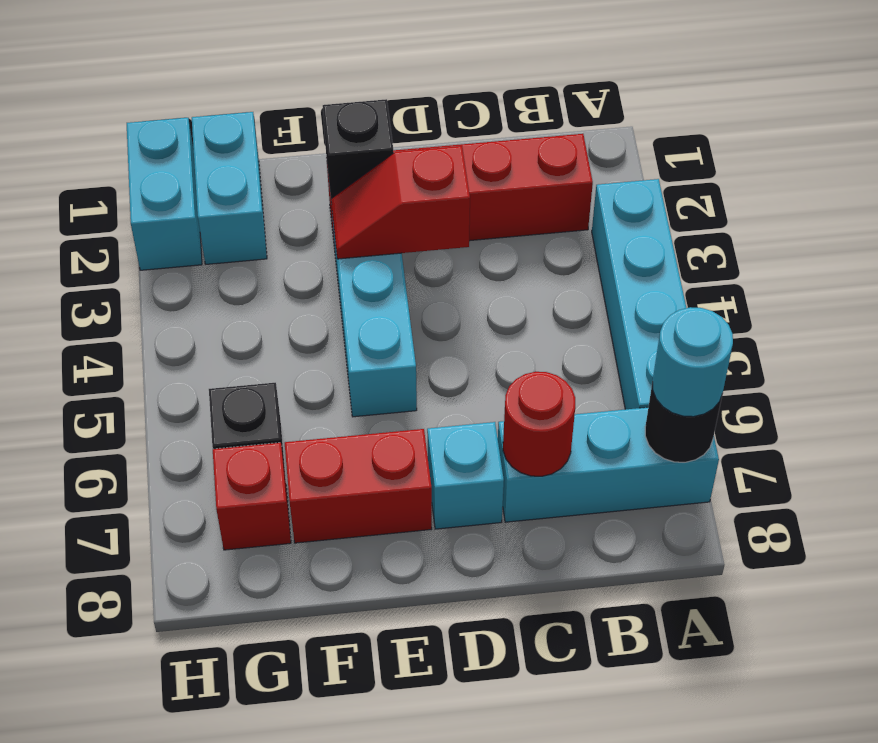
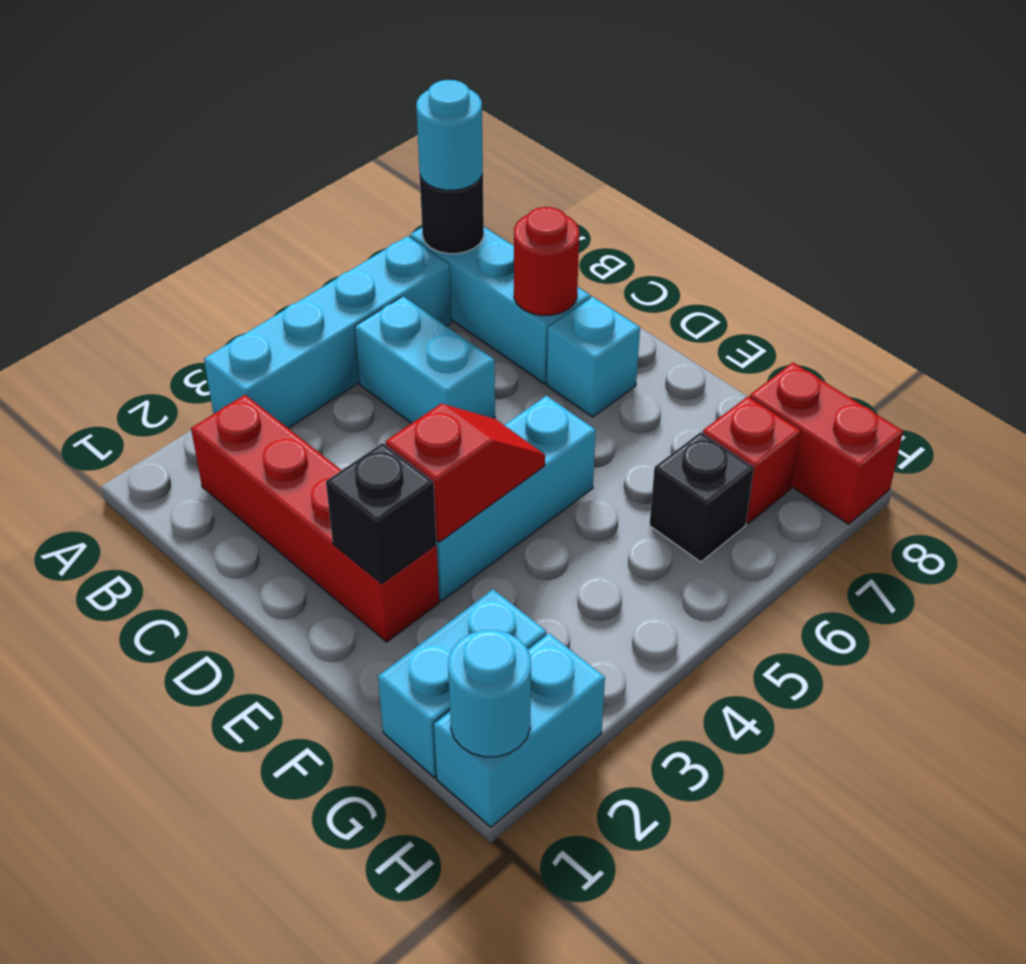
none -> cyan brick B5:C5 level 1
red slope D3:E3 level 2 top D -> red slope E3:E4 level 2 top 3
red brick E7:F7 level 1 -> red brick G8:H8 level 1
none -> cyan round brick H1 level 2

